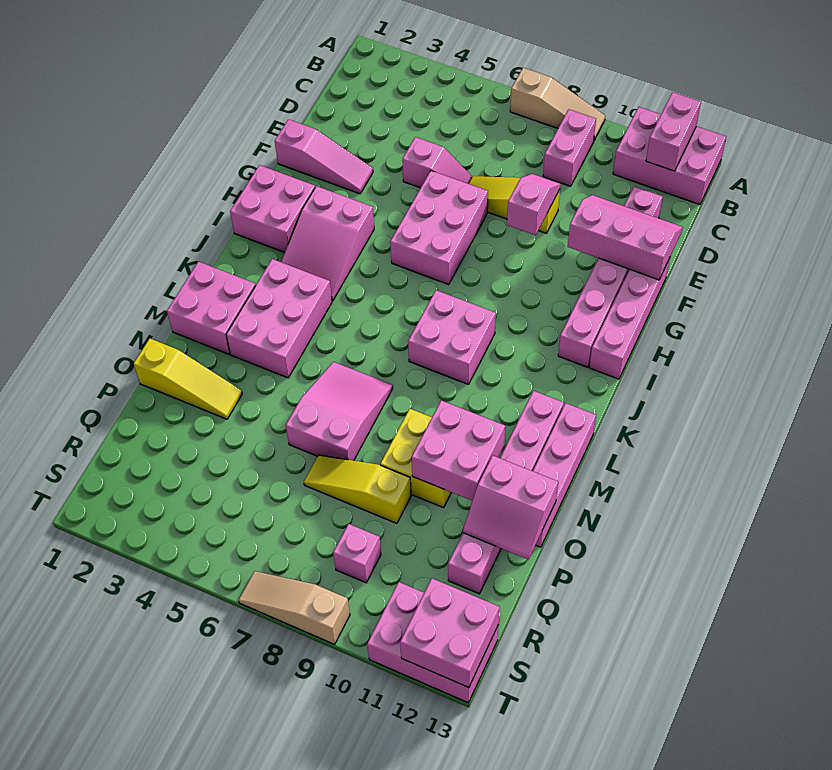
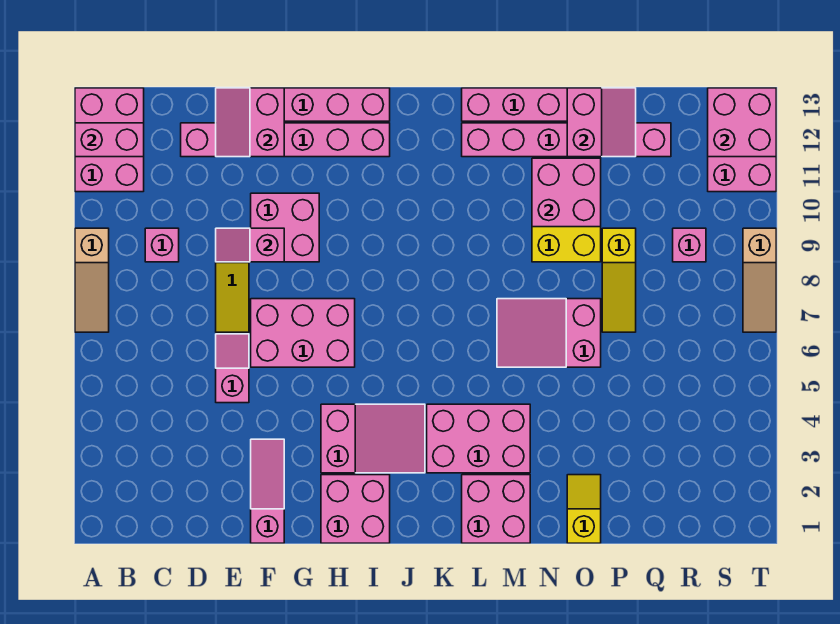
tan slope A7:A9 level 1 top 7 -> tan slope A7:A9 level 1 top 9
pink brick B9:C9 level 1 -> pink brick C9 level 1
pink slope E11:F13 level 2 top F -> pink slope E12:F13 level 2 top F
pink brick J8:K9 level 1 -> pink brick F9:G10 level 1
yellow slope O1:O3 level 1 top 1 -> yellow slope O1:O2 level 1 top 1

